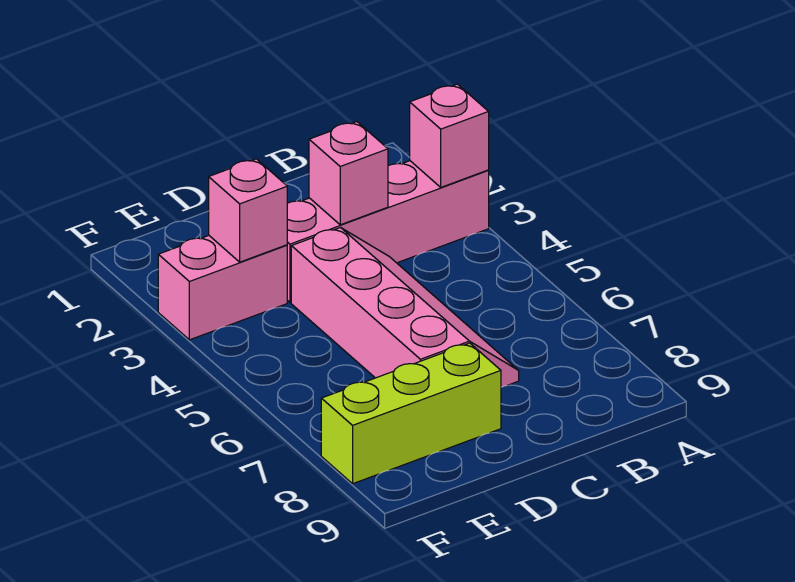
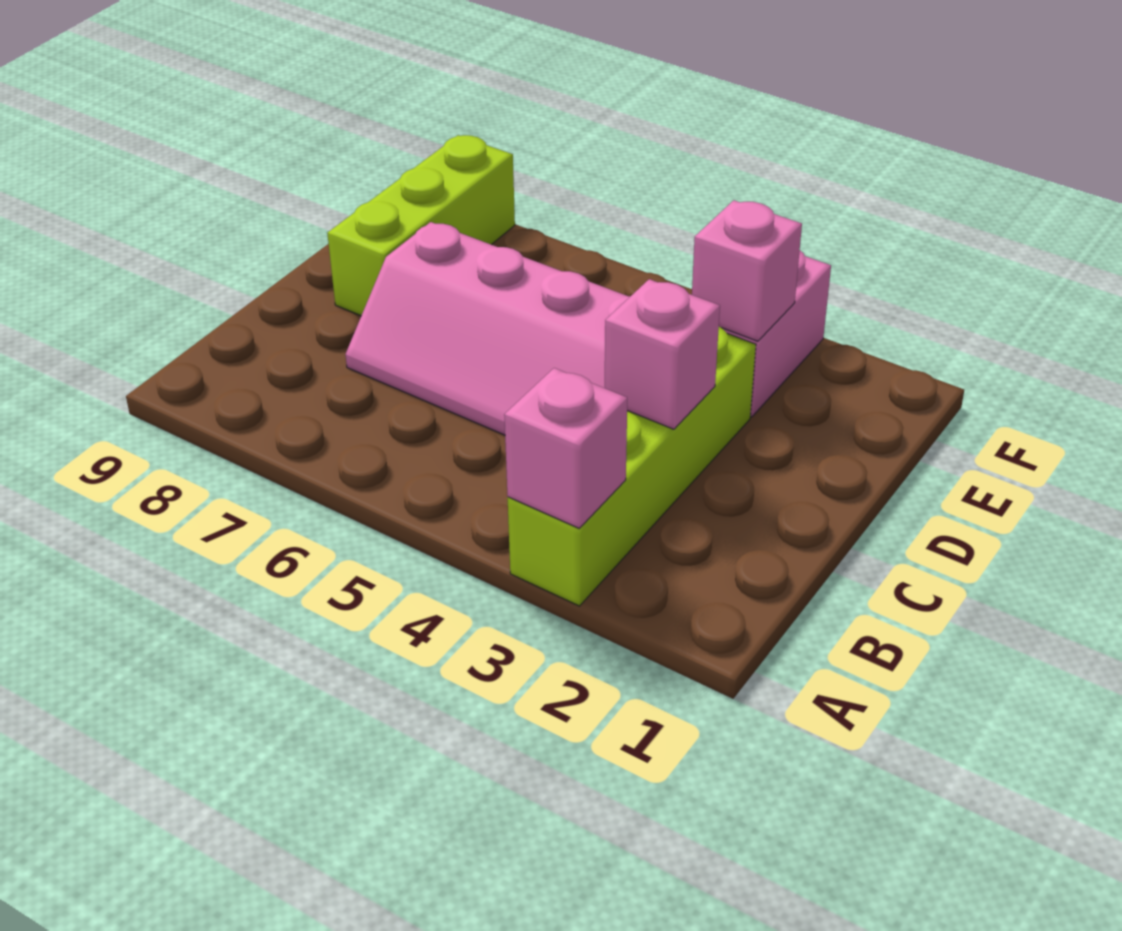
pink brick A3:D3 level 1 -> lime brick A3:D3 level 1

